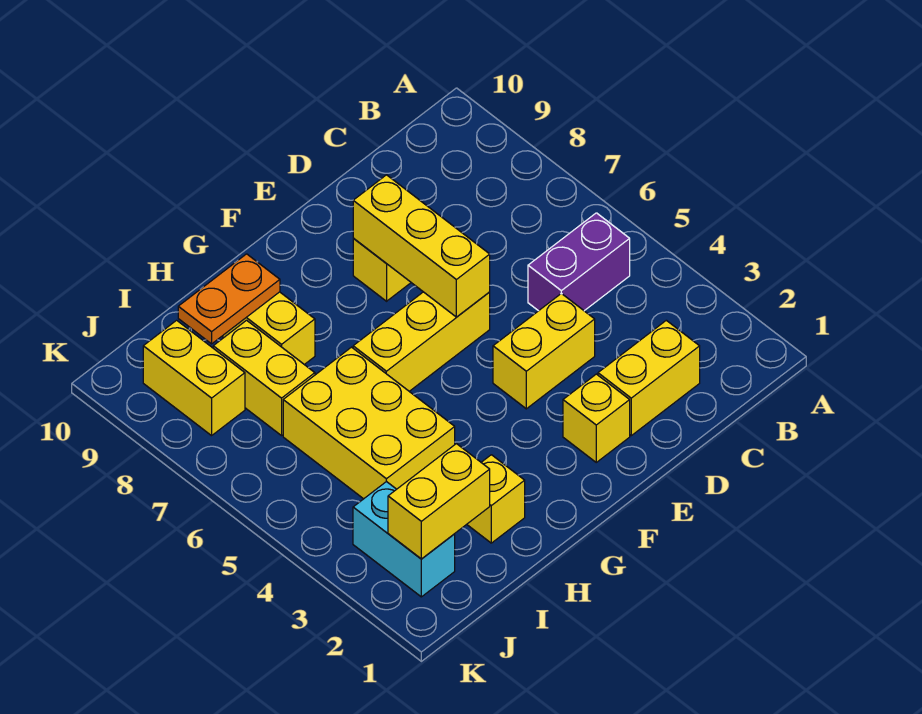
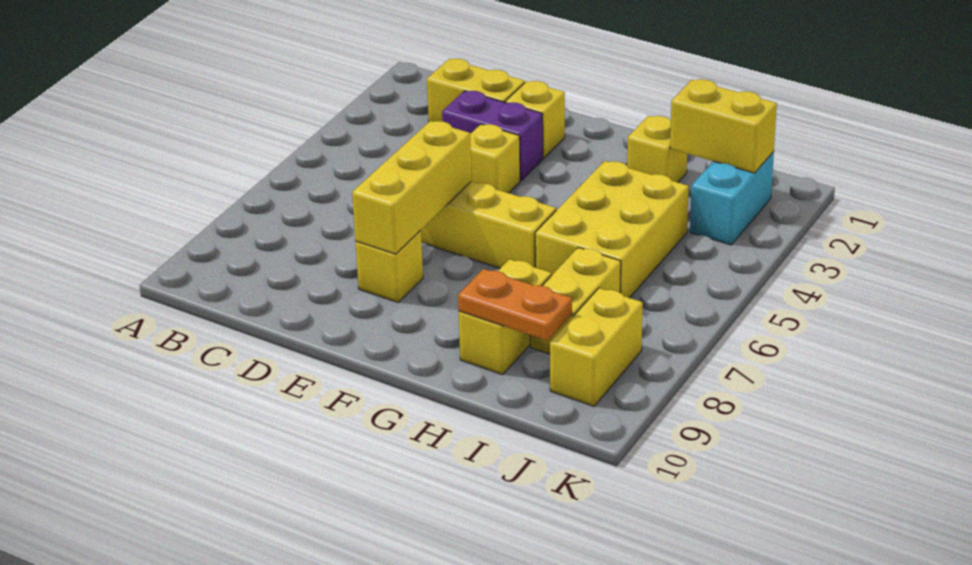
purple brick B5:C5 level 1 -> purple brick D3:E3 level 1
yellow brick D4:E4 level 1 -> yellow brick E4 level 1

